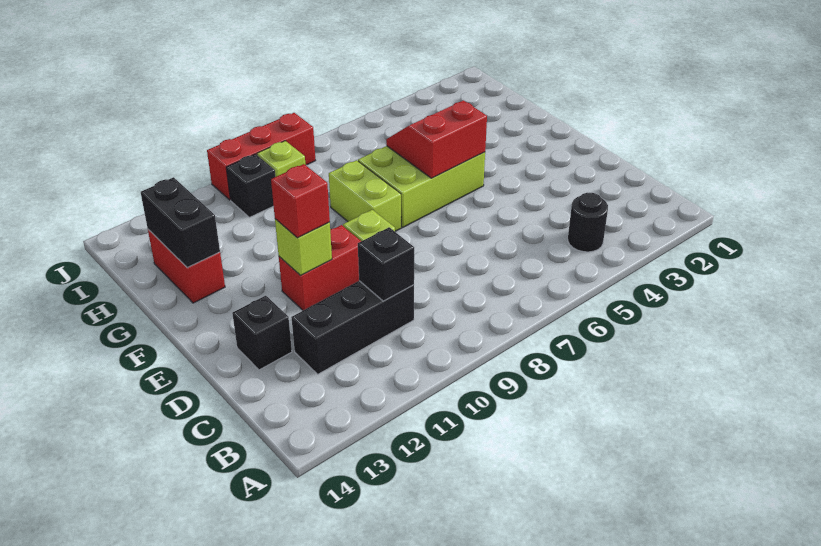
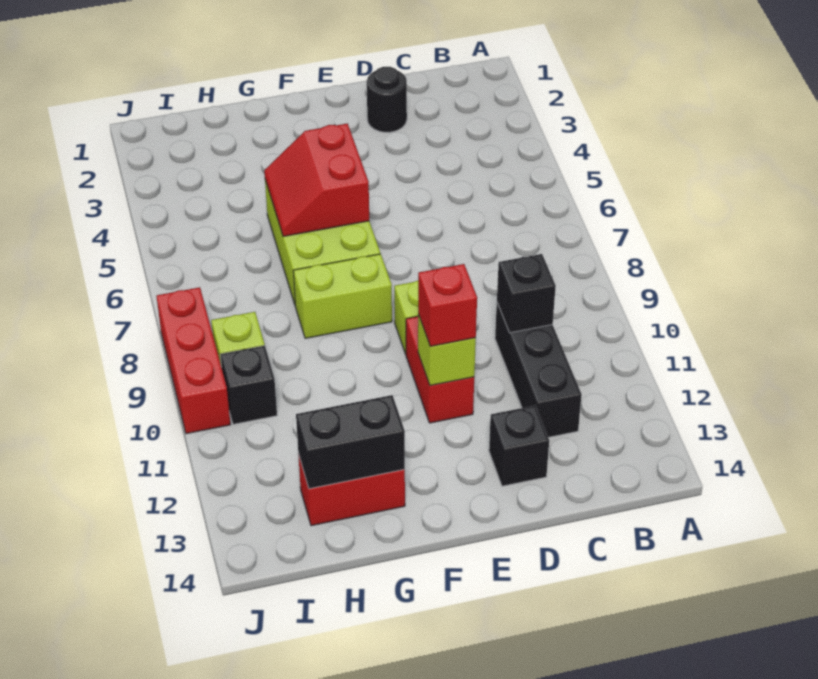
black round brick B4 level 1 -> black round brick D2 level 1

